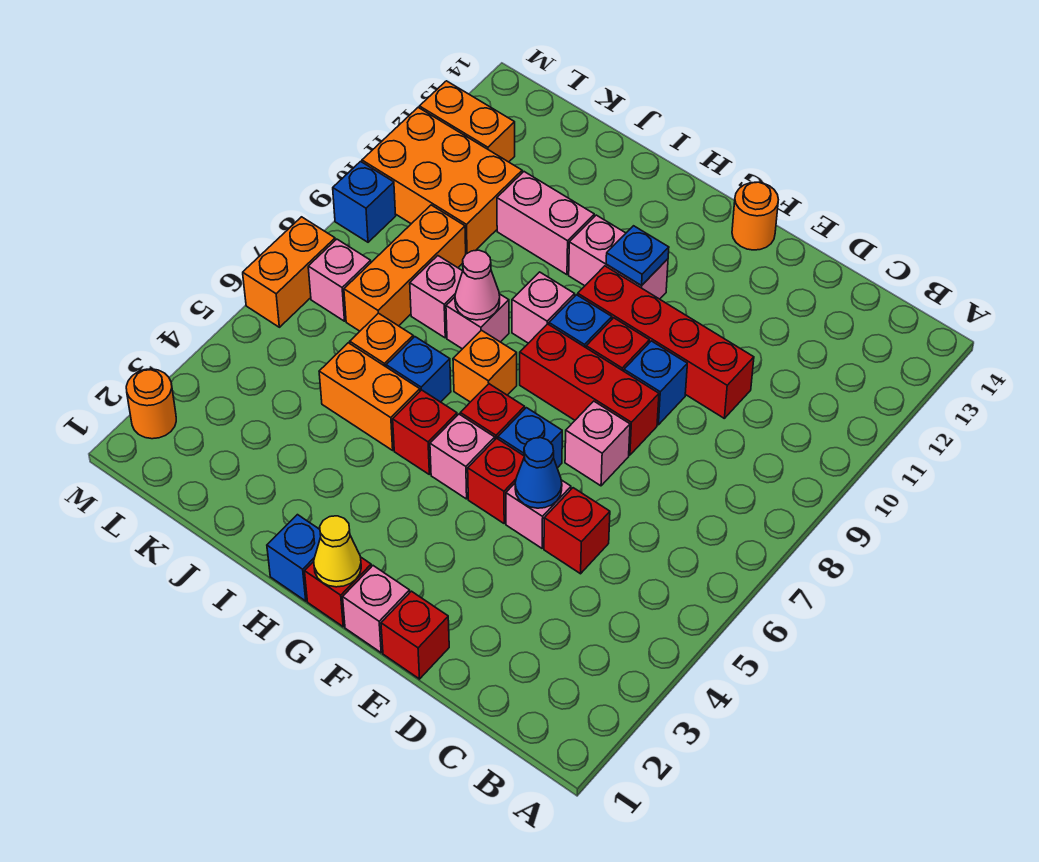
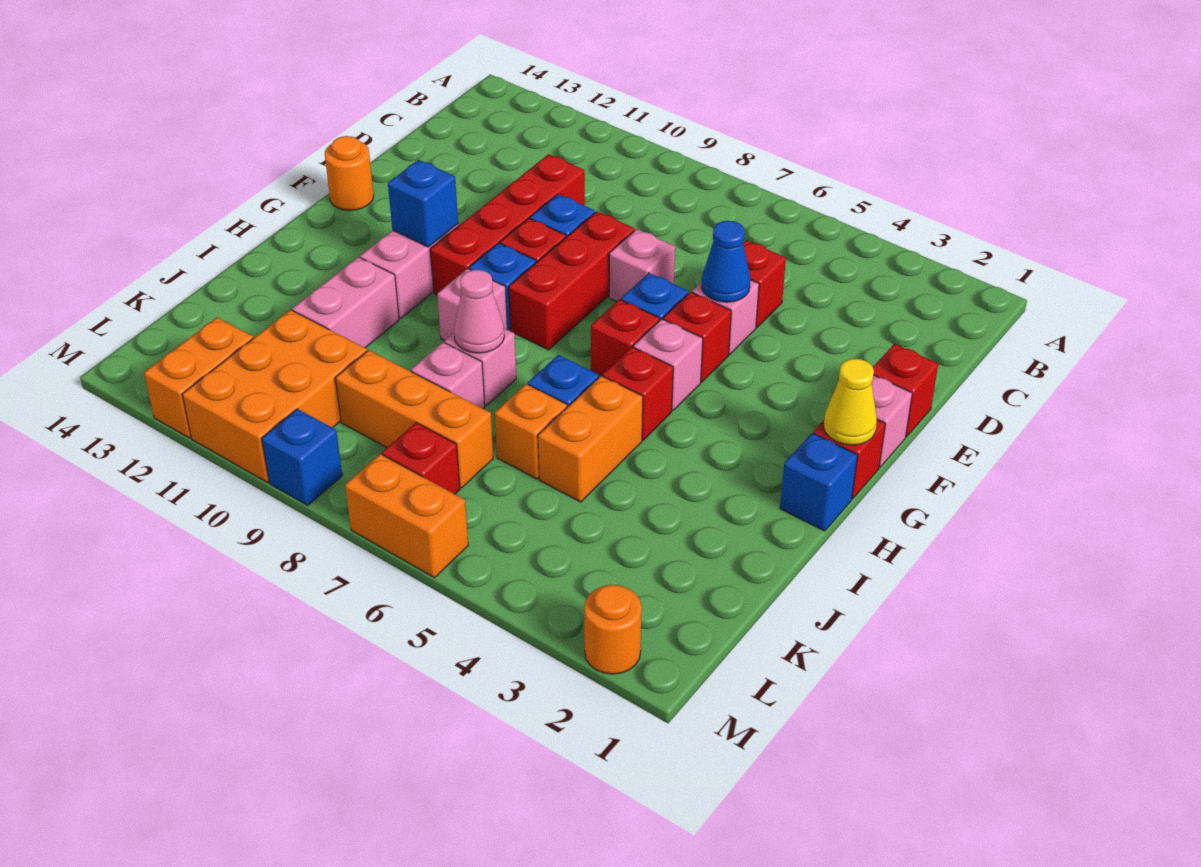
blue plate G11 level 2 -> blue brick G11 level 2
orange brick H7 level 1 -> none
pink brick L7 level 1 -> red brick L7 level 1

